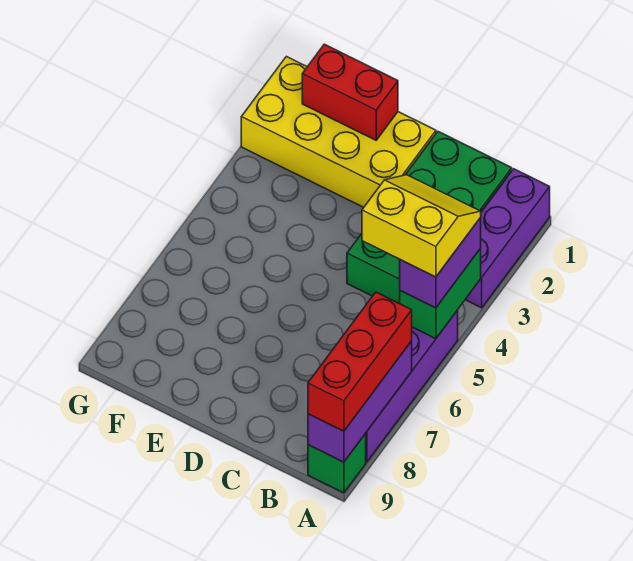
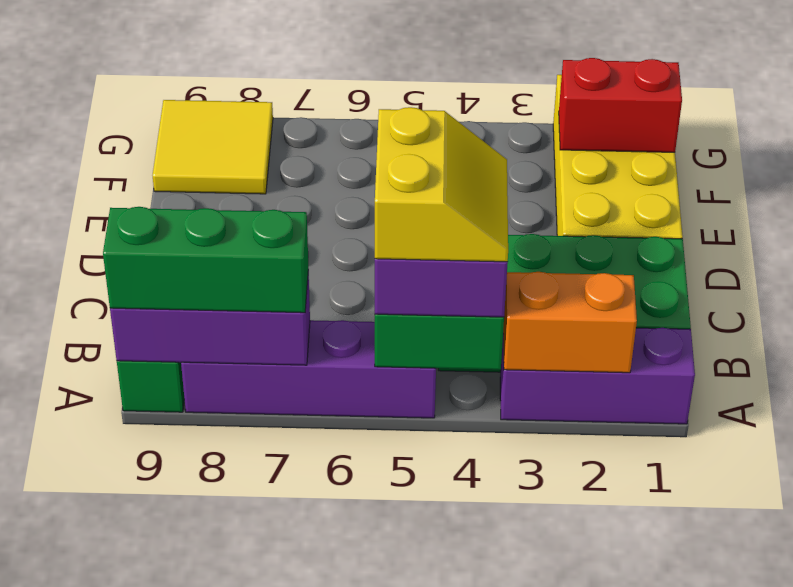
none -> orange brick A2:A3 level 2
red brick A7:A9 level 3 -> green brick A7:A9 level 3
red brick E1:F1 level 2 -> red brick F1:F2 level 2
none -> yellow tile F8:G9 level 1

